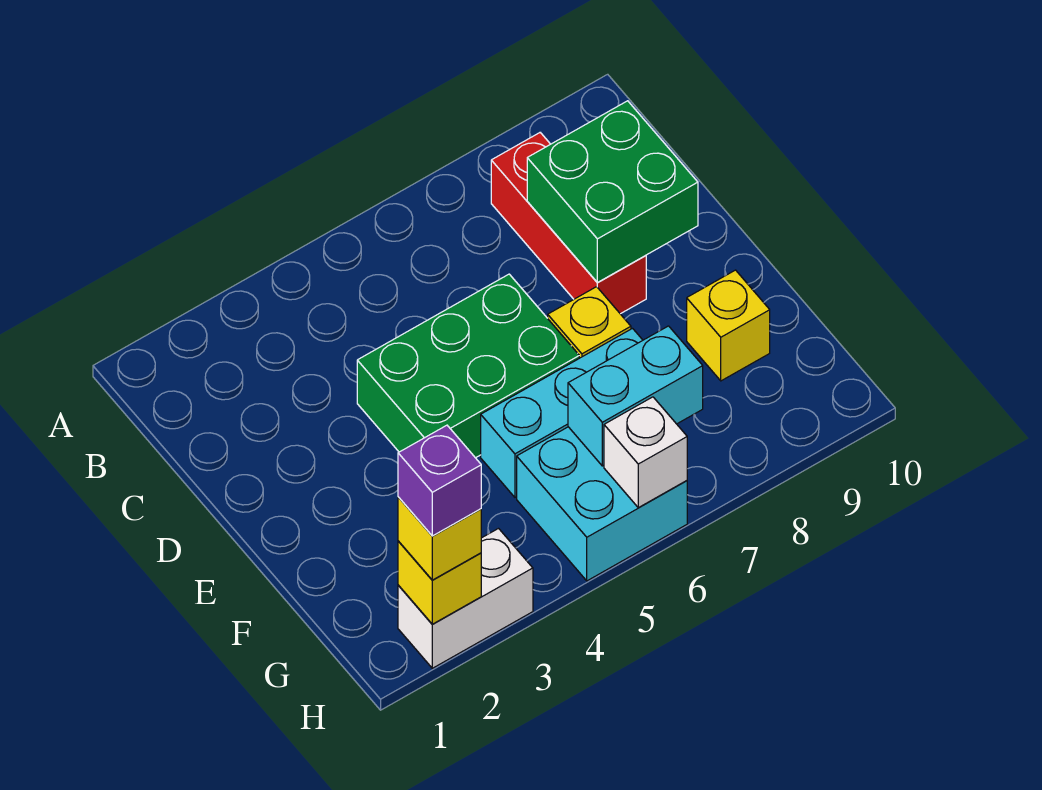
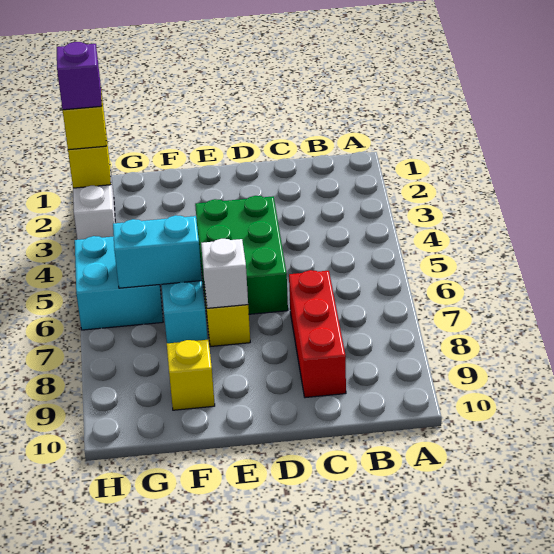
red brick B8:D8 level 1 -> red brick C7:C9 level 1
green brick C8:D9 level 2 -> none
cyan brick G6:G7 level 2 -> cyan brick F6:G6 level 2
white brick H6 level 2 -> white brick E7 level 2

